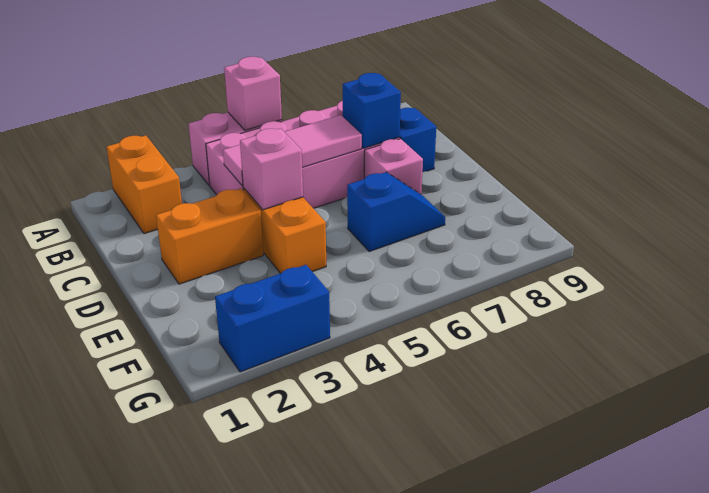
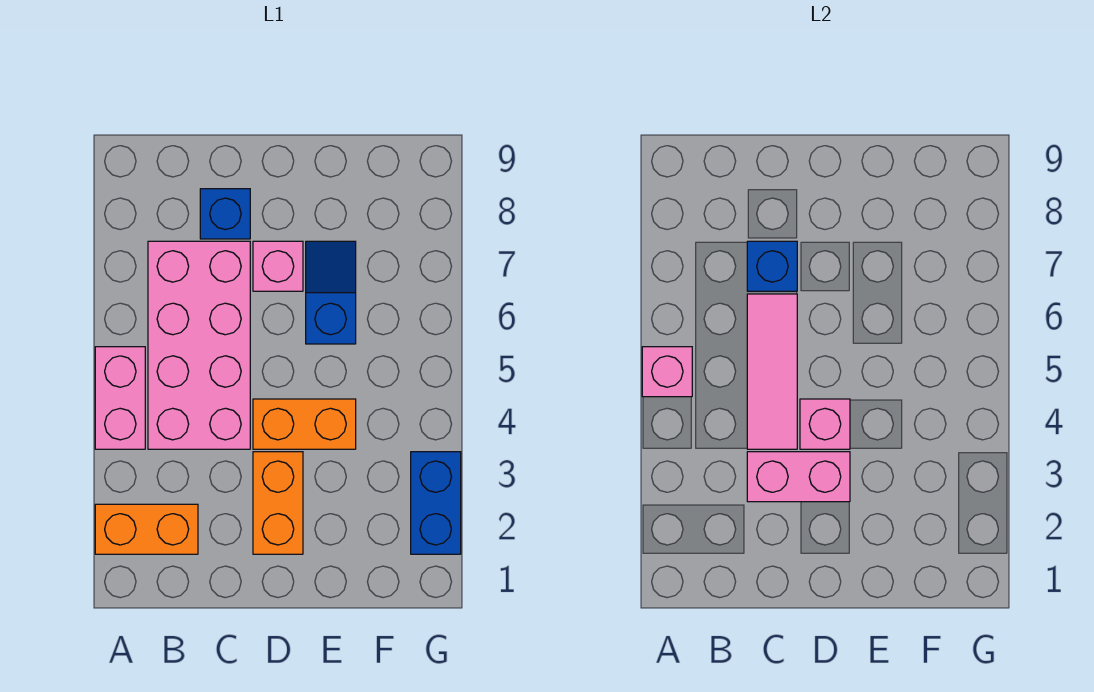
none -> pink brick C3:D3 level 2

